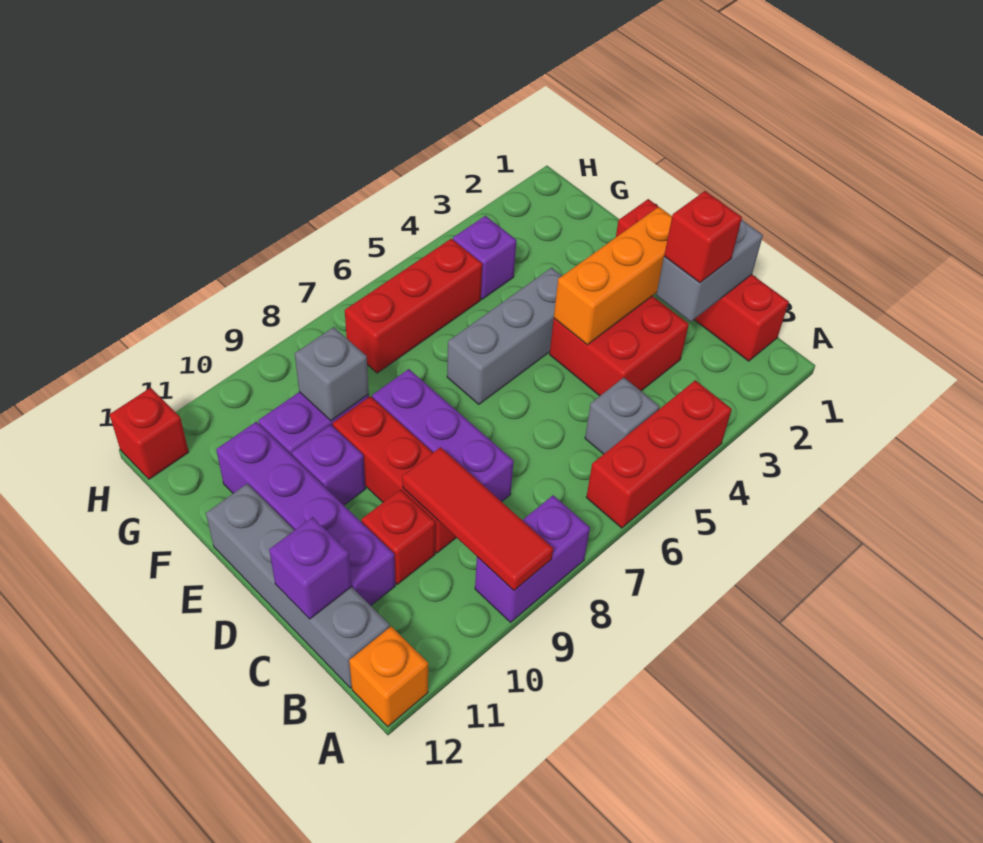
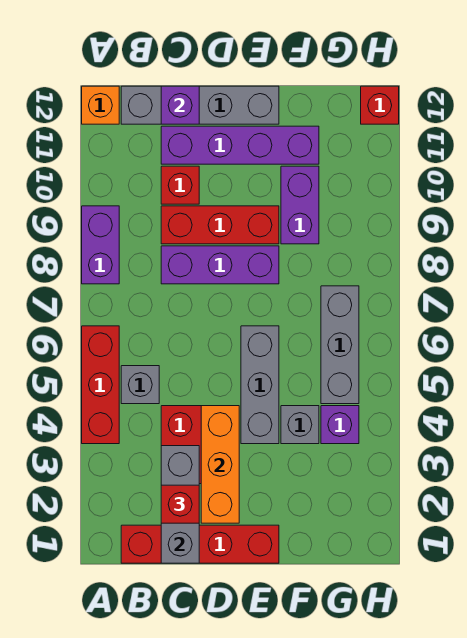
red tile A9:C9 level 2 -> none
grey brick C1:C2 level 2 -> grey brick C1:C3 level 2
purple brick E10 level 1 -> none
grey brick F9 level 2 -> grey brick F4 level 1
red brick G5:G7 level 1 -> grey brick G5:G7 level 1

